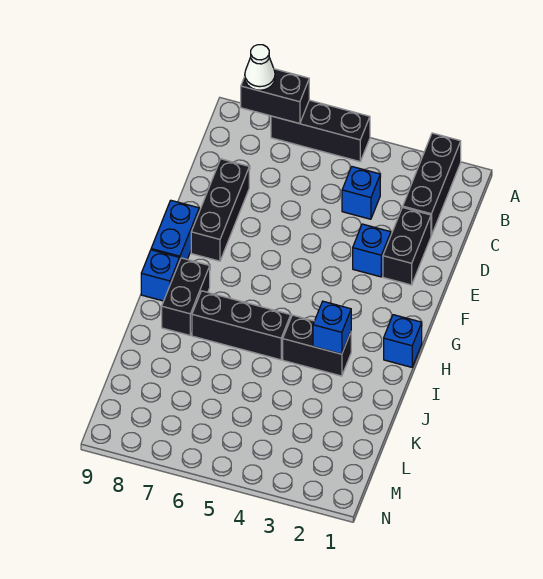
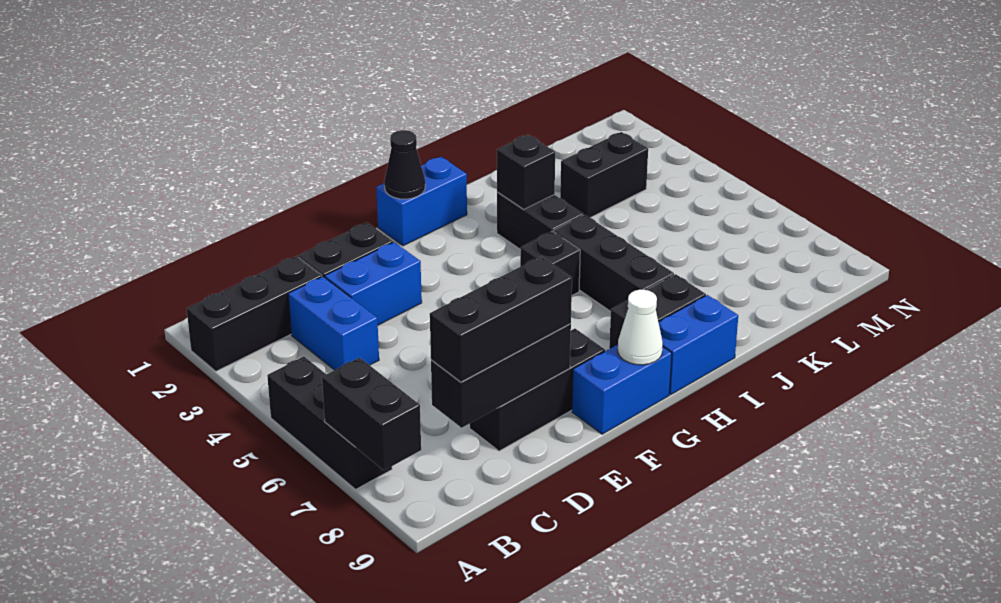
white cone A8 level 3 -> white cone G9 level 2
blue brick C4 level 1 -> blue brick C3:C4 level 1
none -> black brick C8:E8 level 2
none -> black brick C8:E8 level 3
blue brick E3 level 1 -> blue brick D3:E3 level 1
none -> black cone G1 level 2
blue brick H1 level 1 -> blue brick G1:H1 level 1
none -> black brick H5 level 1
blue brick H9 level 1 -> blue brick H9:I9 level 1
blue brick I3 level 2 -> black brick I3 level 2
none -> black brick K3:L3 level 1

